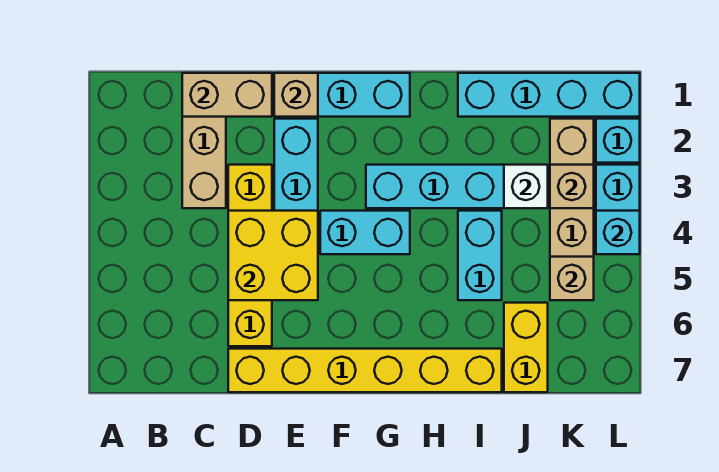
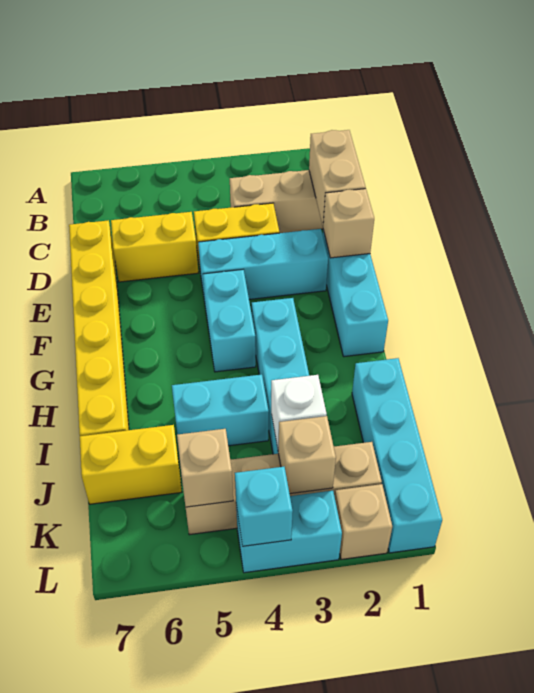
yellow brick D4:E5 level 2 -> none
cyan brick L2 level 1 -> tan brick L2 level 1

